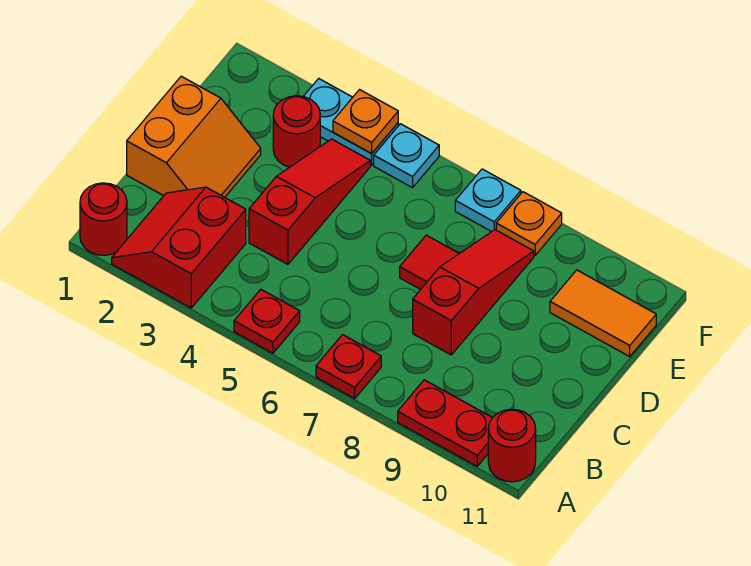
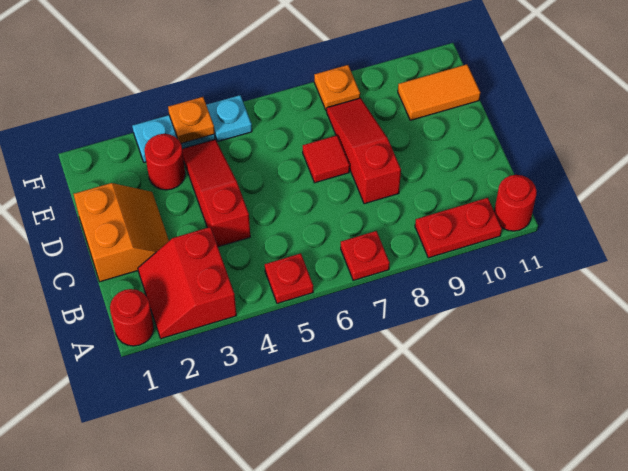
cyan plate F7 level 1 -> none

